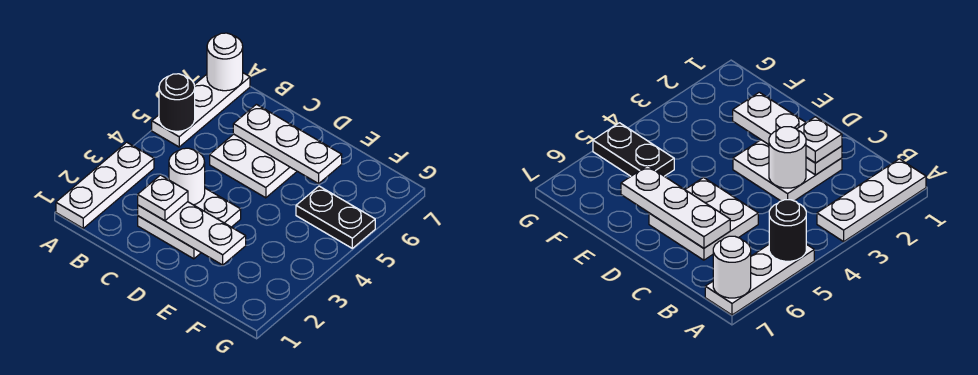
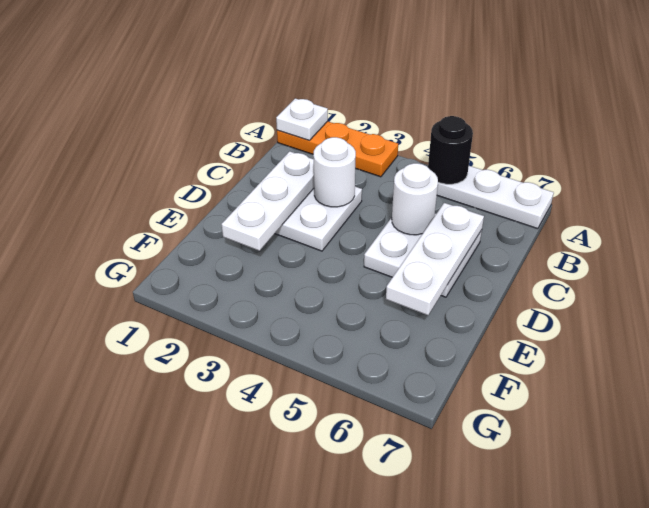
white plate A1:A3 level 1 -> orange plate A1:A3 level 1
white round brick A7 level 2 -> white round brick C5 level 2
white plate C2 level 3 -> white plate A1 level 2
black plate F5:G5 level 1 -> none

